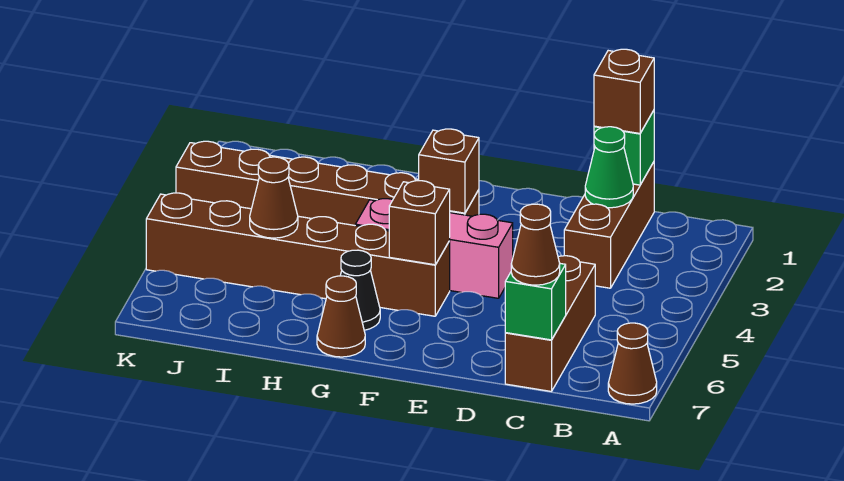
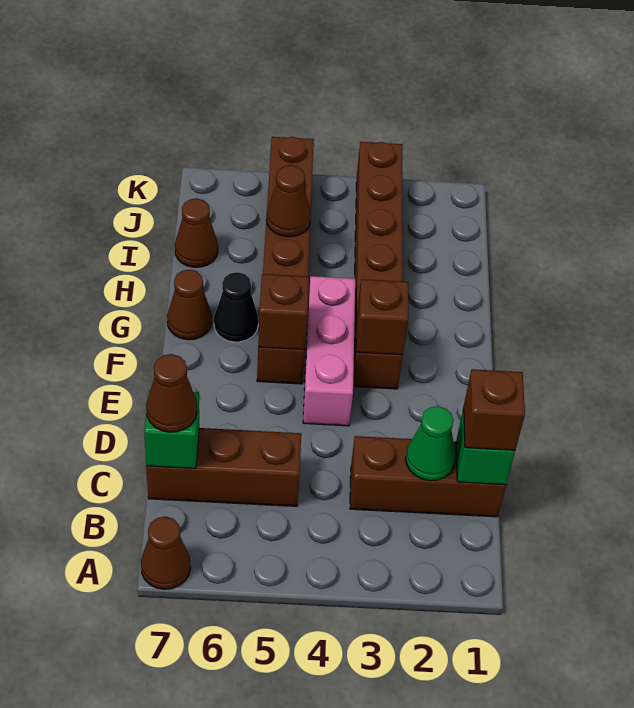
none -> brown cone I7 level 1

